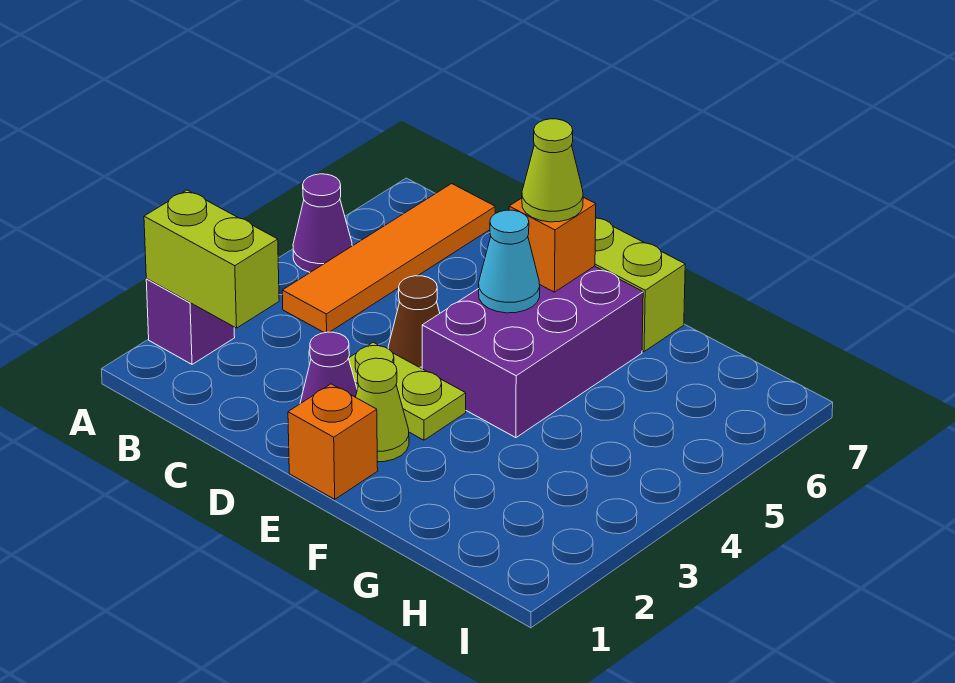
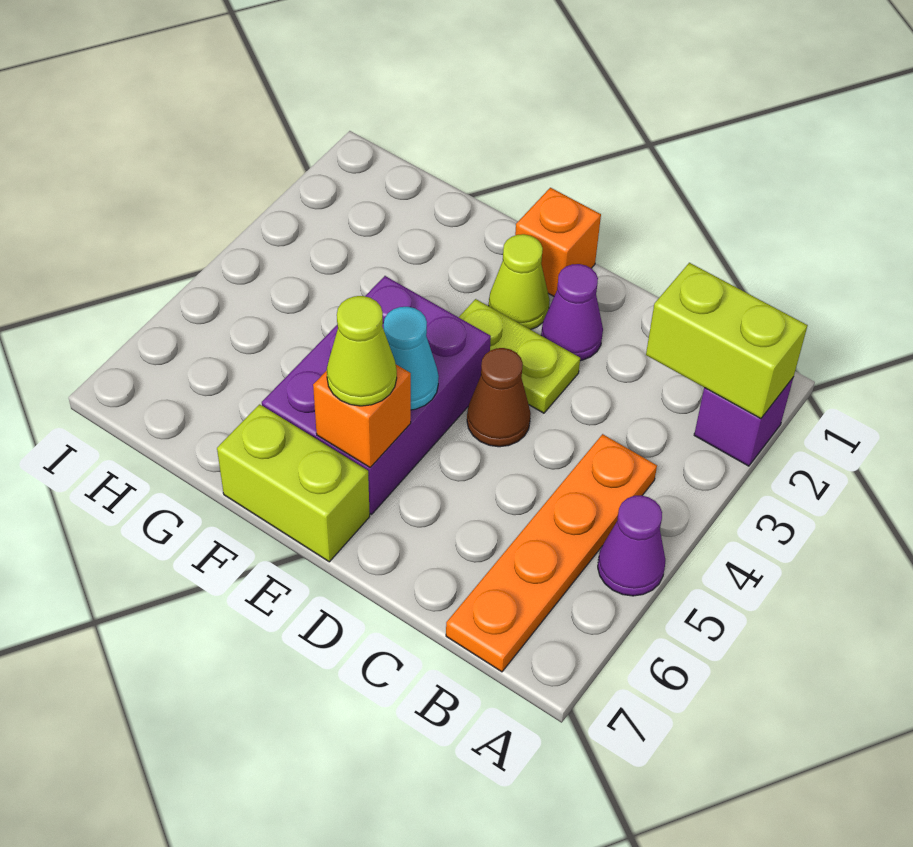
orange tile B4:B7 level 1 -> orange plate B4:B7 level 1

